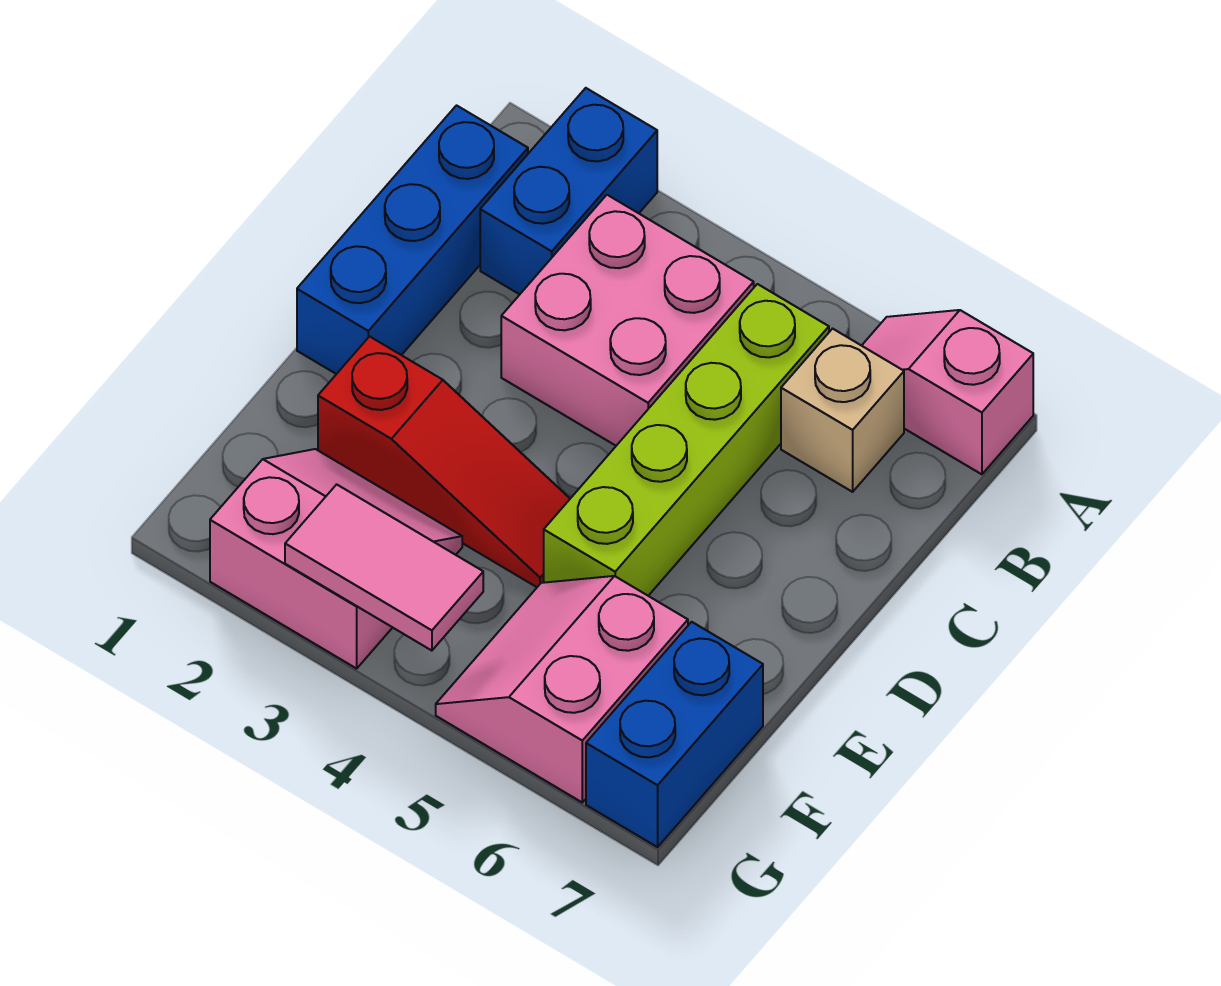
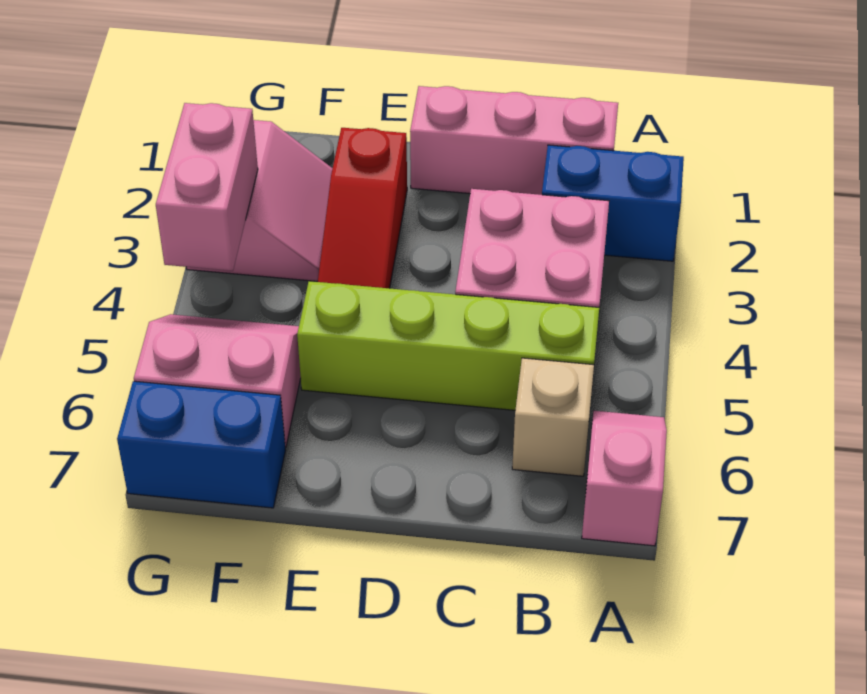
blue brick B1:D1 level 1 -> pink brick B1:D1 level 1
pink tile G3:G4 level 2 -> pink brick G3:G4 level 2

